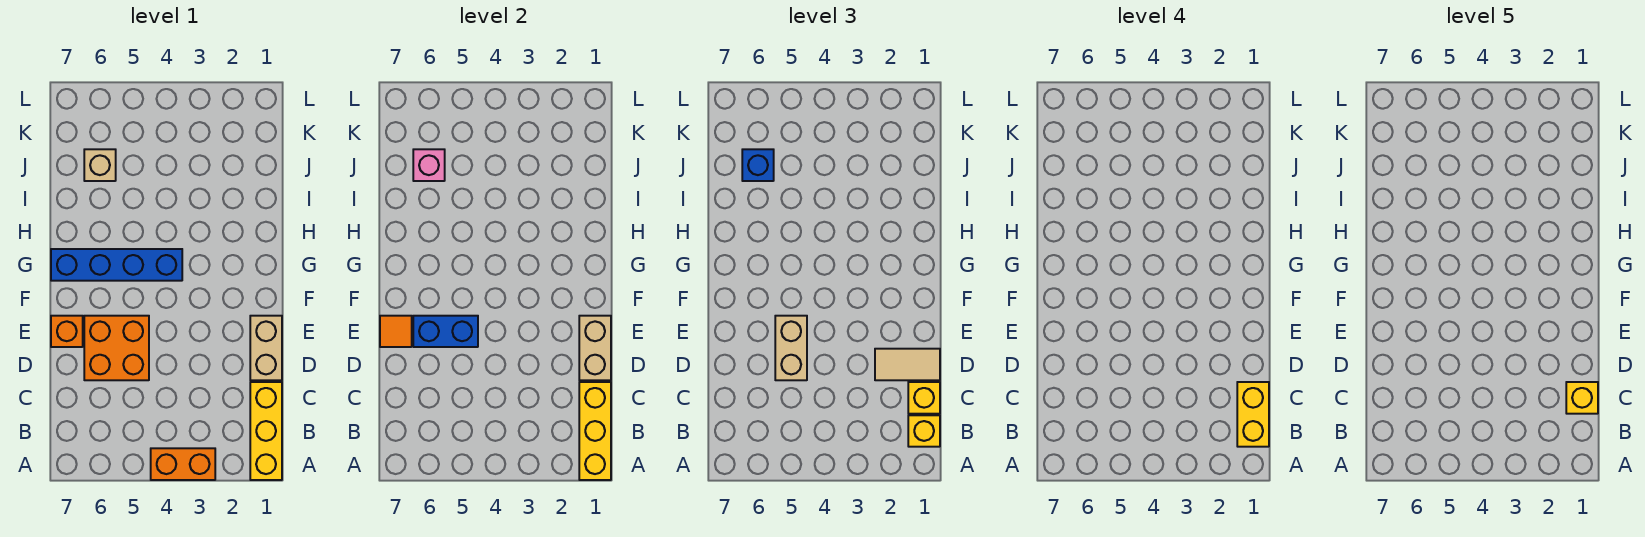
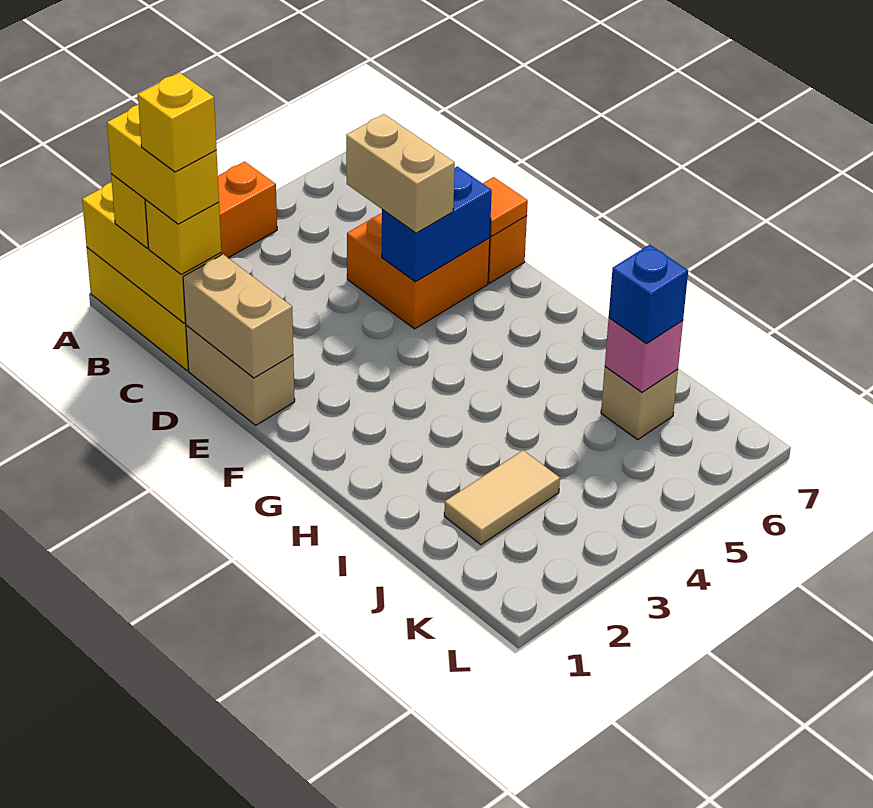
tan tile D1:D2 level 3 -> tan tile J2:J3 level 1
blue brick G4:G7 level 1 -> none

